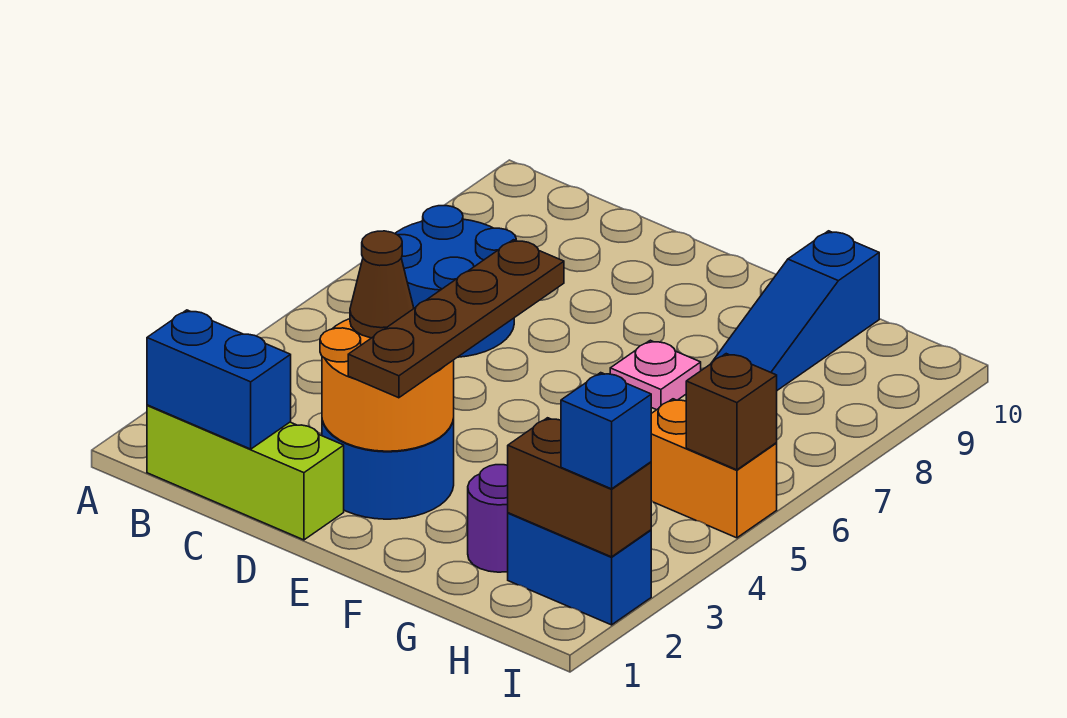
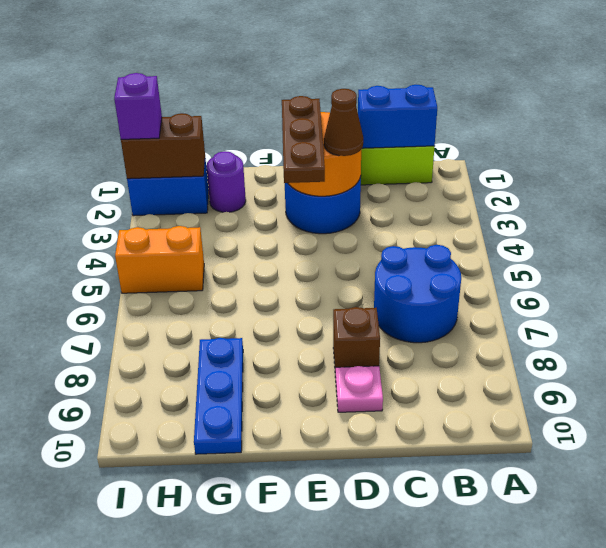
brown plate E2:E5 level 3 -> brown plate E2:E4 level 3
pink plate F7 level 1 -> pink plate D9 level 1
blue slope G8:G10 level 1 top 10 -> blue plate G8:G10 level 1
blue brick I2 level 3 -> purple brick I2 level 3
brown brick I5 level 2 -> brown brick D8 level 1

